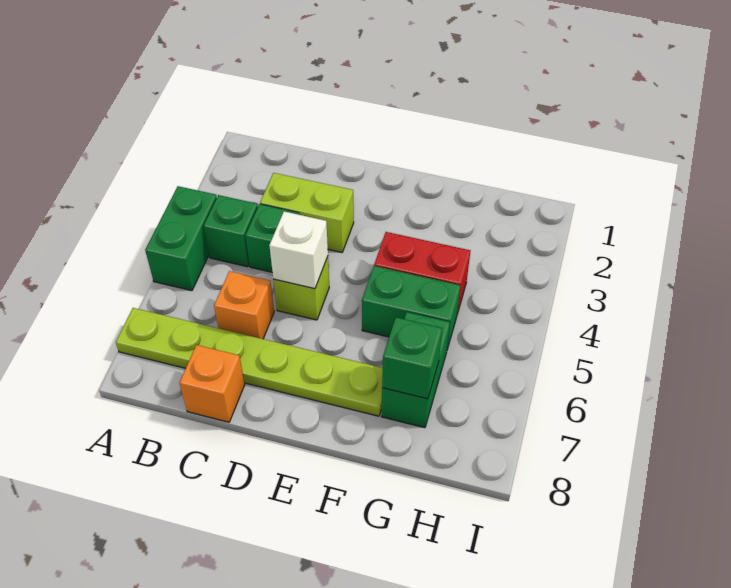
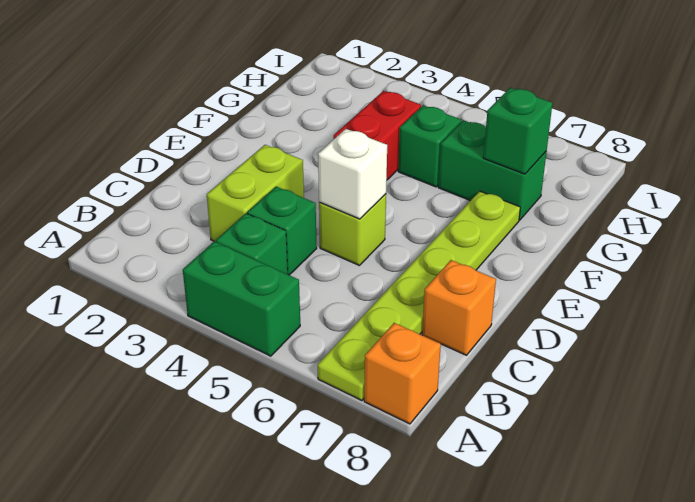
orange brick C6 level 1 -> orange brick A8 level 1
green brick F5:G5 level 1 -> green brick G5 level 1

